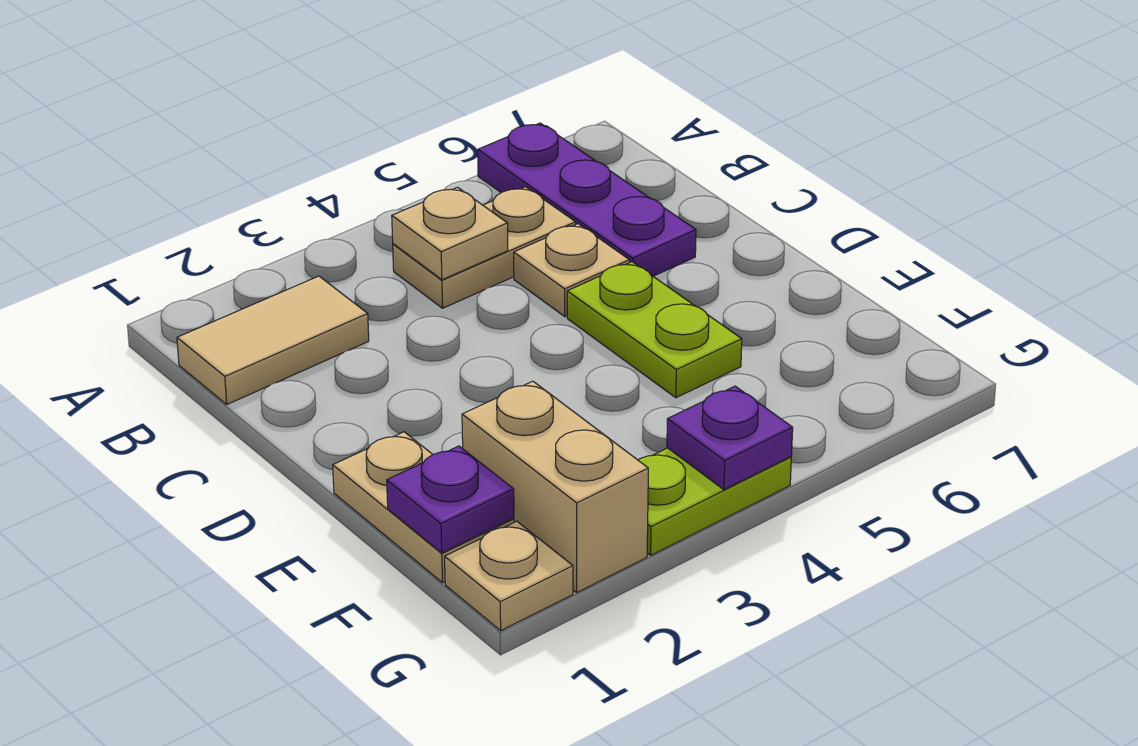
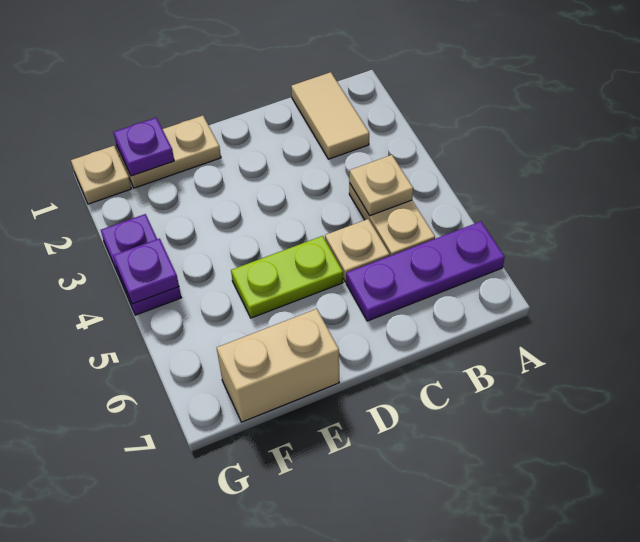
tan brick F2:G2 level 1 -> tan brick E7:F7 level 1
lime plate G3:G4 level 1 -> purple plate G3:G4 level 1

